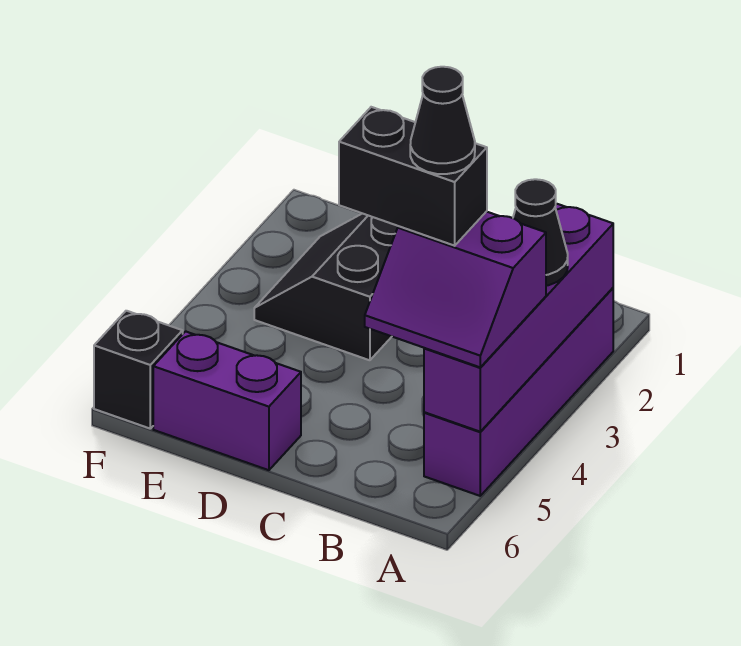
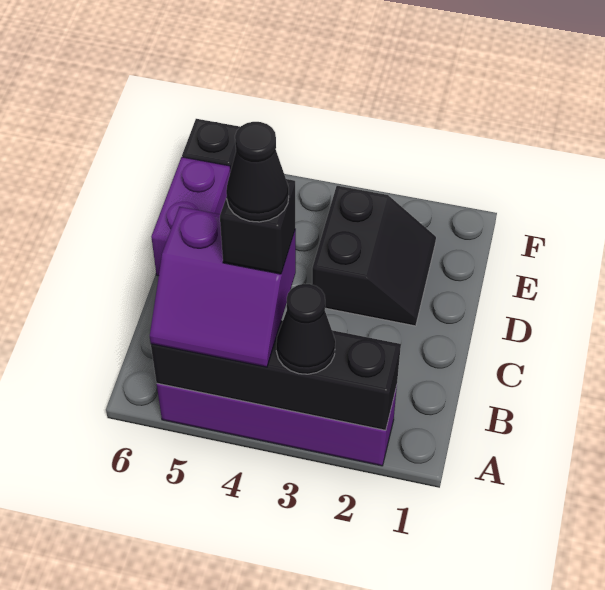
purple brick A2:A5 level 2 -> black brick A2:A5 level 2
purple slope A4:B5 level 3 top 4 -> purple slope A4:B5 level 3 top B
black brick B4:C4 level 4 -> black brick B4 level 4
black slope D2:E3 level 1 top D -> black slope D2:E3 level 1 top 3

